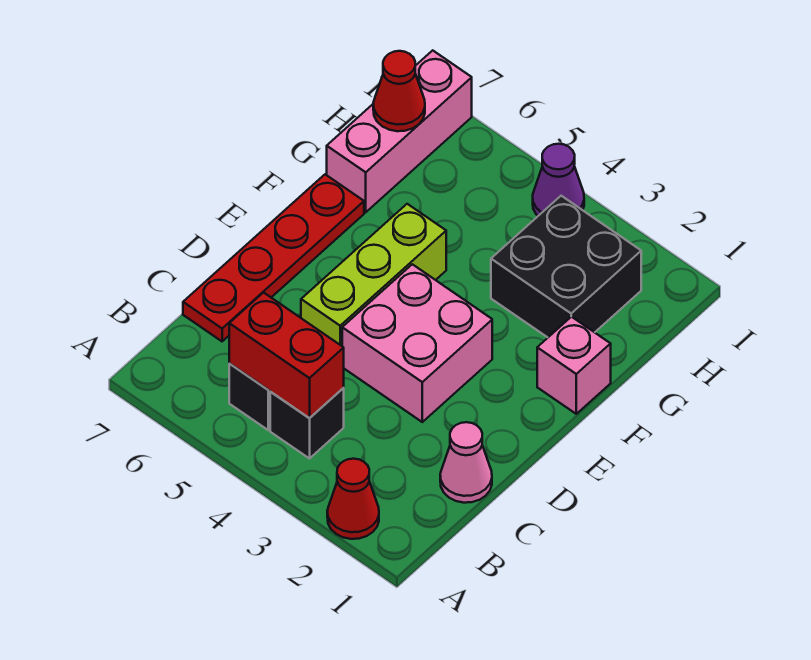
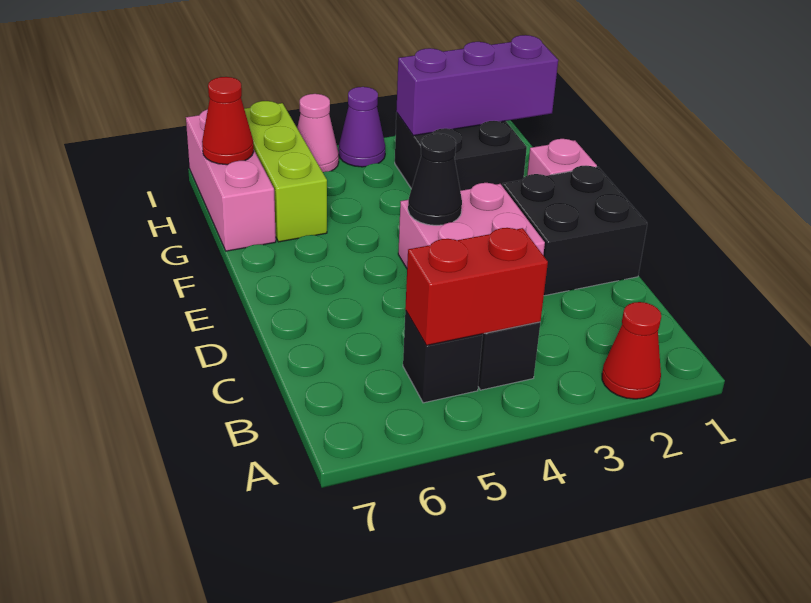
pink cone C1 level 1 -> pink cone I5 level 1
red plate C7:F7 level 1 -> none
none -> black brick D1:E2 level 1
lime brick D5:F5 level 1 -> lime brick G6:I6 level 1
none -> black cone E4 level 2
none -> purple brick H1:H3 level 2

